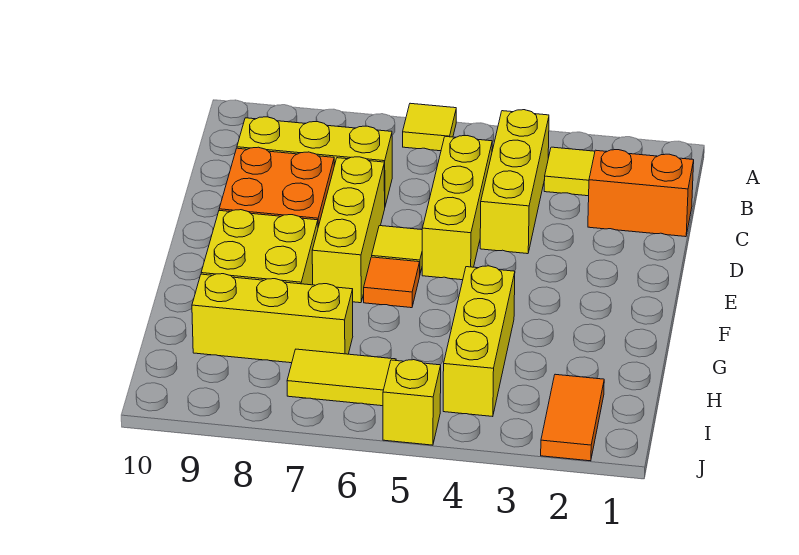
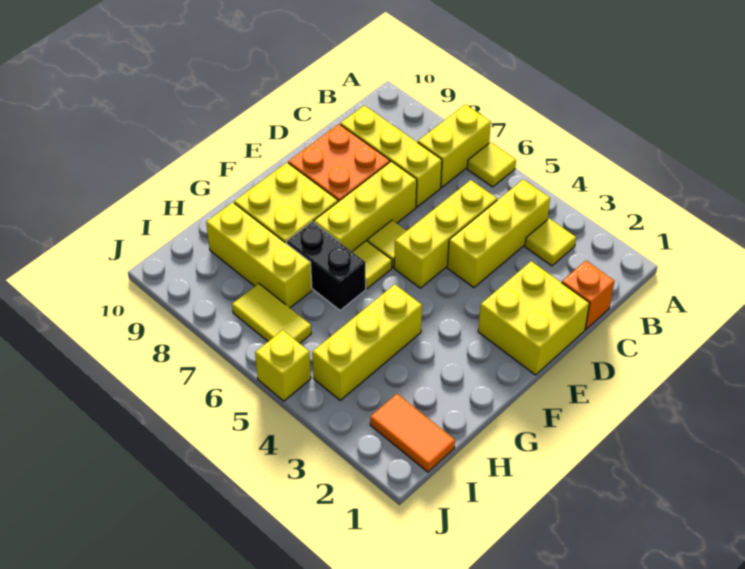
none -> yellow brick A7:B7 level 1
orange brick C1:C2 level 1 -> orange brick C1 level 1
none -> yellow brick D1:E2 level 1
orange tile F6 level 1 -> yellow tile F6 level 1
none -> black brick G6:G7 level 1
orange tile I2:J2 level 1 -> orange tile I1:I2 level 1

